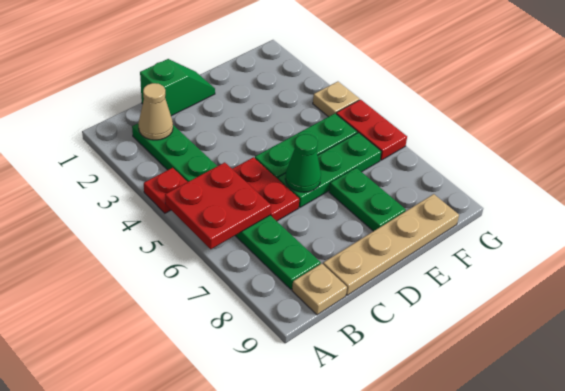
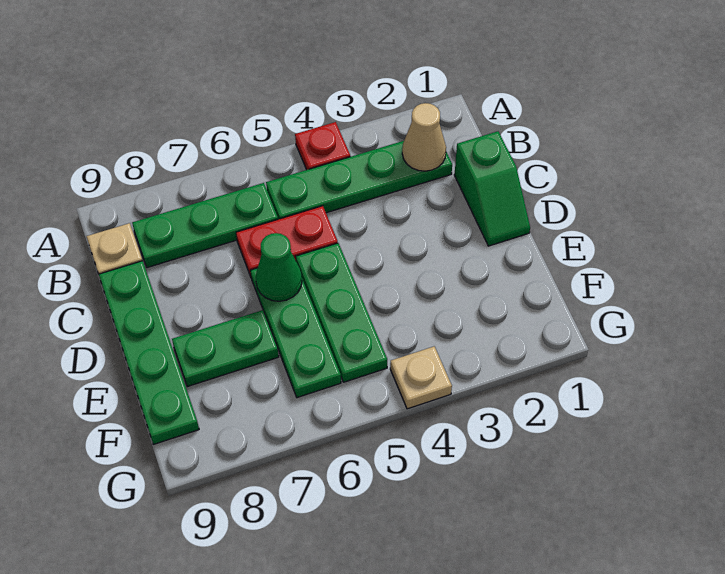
red plate A5:B6 level 2 -> none
tan plate C9:F9 level 1 -> green plate C9:F9 level 1
red plate G5:G6 level 1 -> none

